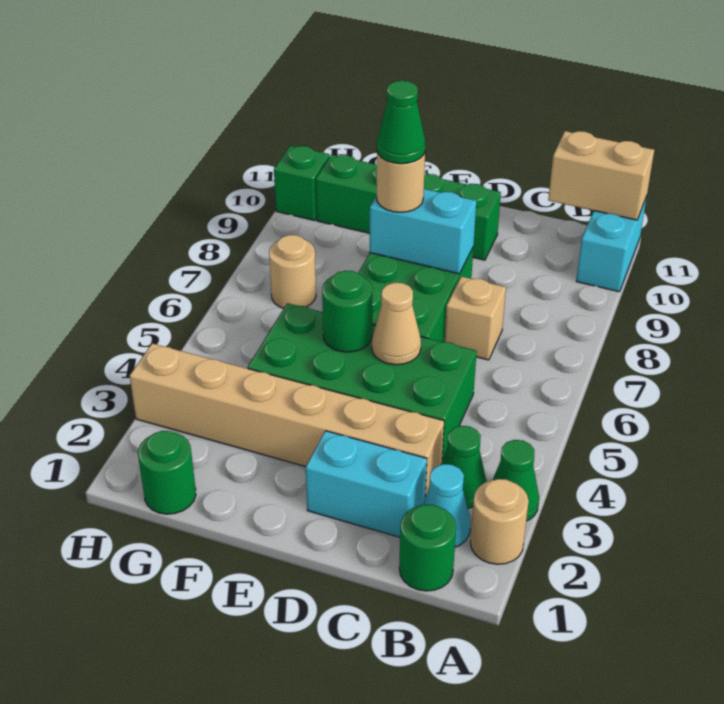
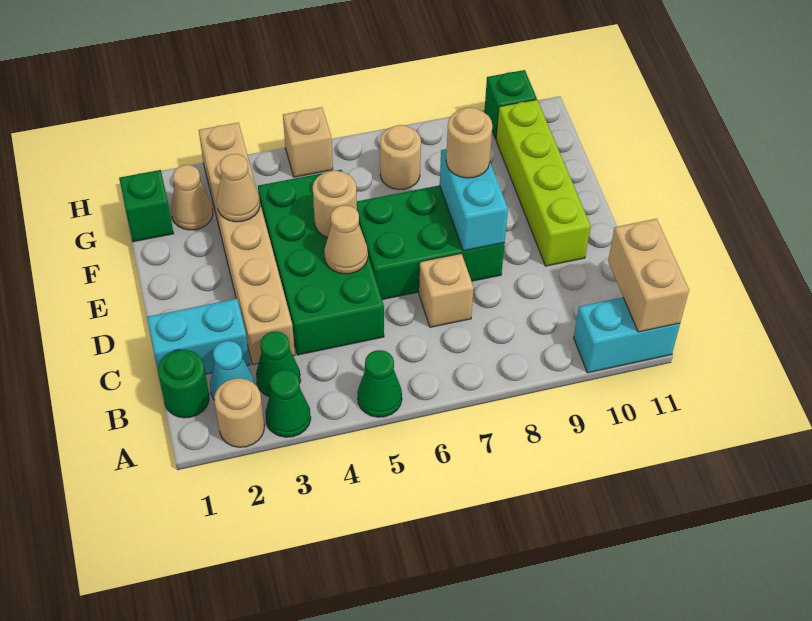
cyan brick C2:D2 level 1 -> cyan brick C1:C2 level 1
green brick D10:G10 level 1 -> lime brick D10:G10 level 1
green round brick E5 level 2 -> tan round brick E5 level 2
green cone E8 level 4 -> green cone A5 level 1
none -> tan cone F3 level 2
green round brick G1 level 1 -> green brick G1 level 1
none -> tan cone G2 level 1
none -> tan brick H5 level 1

